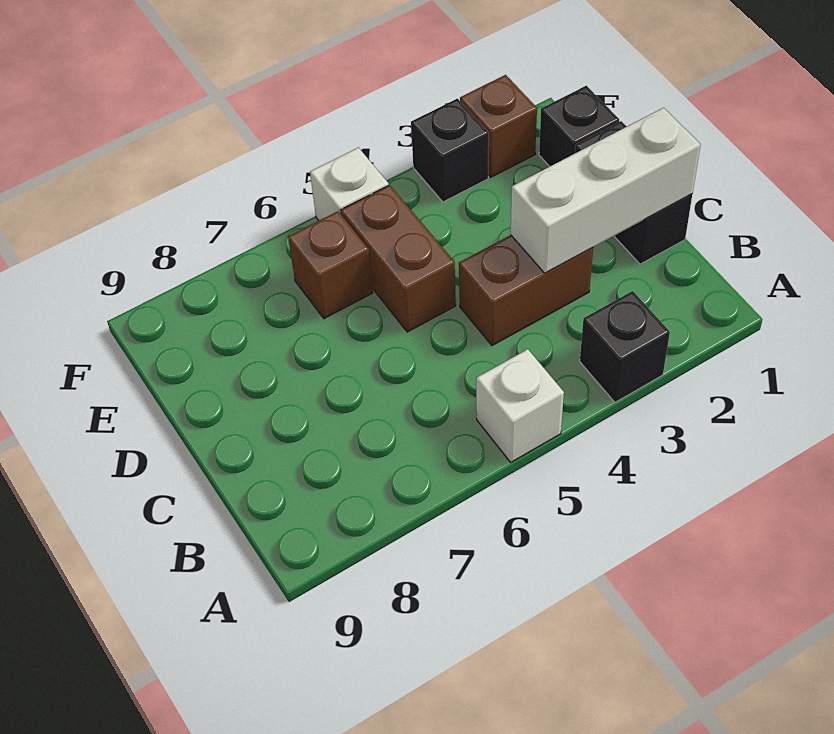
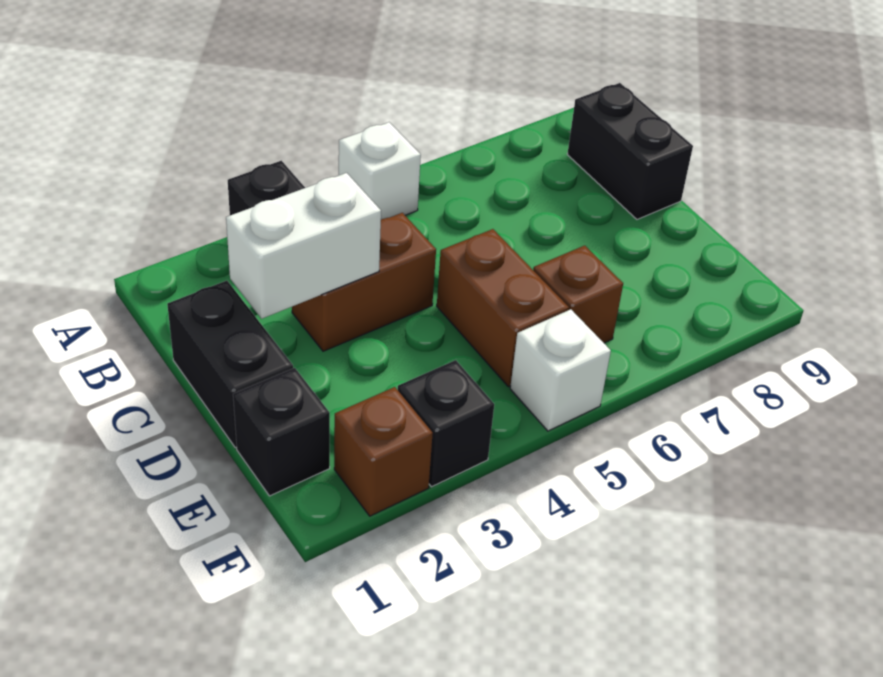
none -> black brick B9:C9 level 1
white brick C1:C3 level 2 -> white brick C2:C3 level 2

